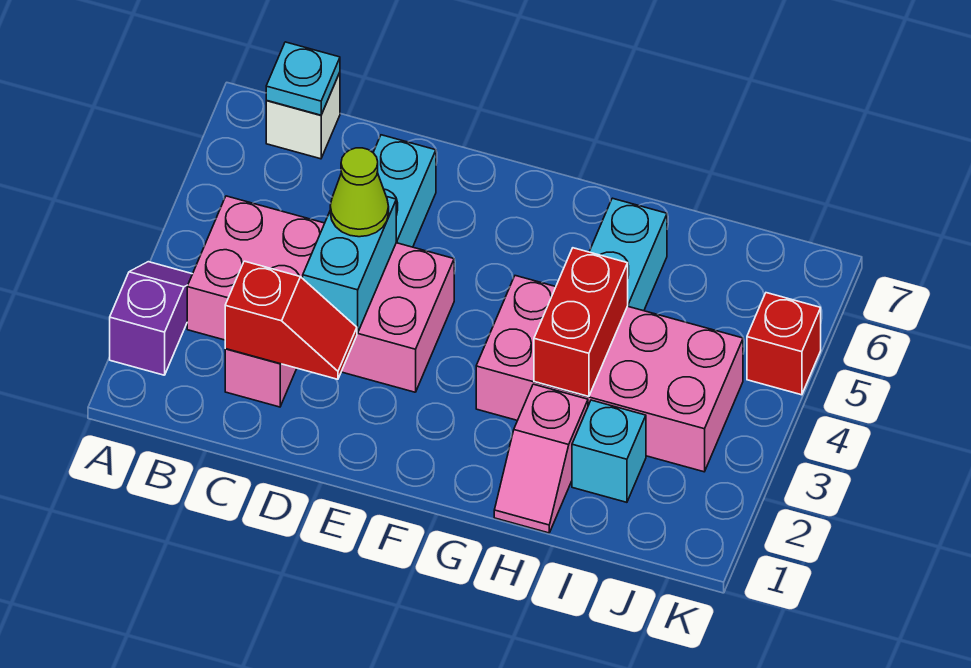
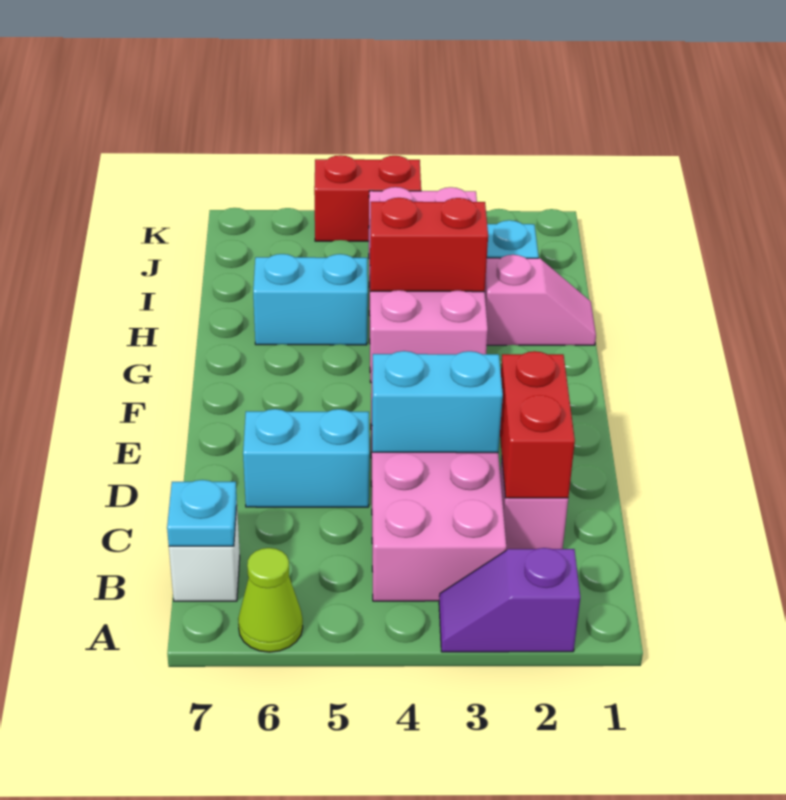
red slope C2:D2 level 2 top C -> red brick C2:D2 level 2
lime cone D4 level 3 -> lime cone A6 level 1
red brick K5 level 1 -> red brick K4:K5 level 1

